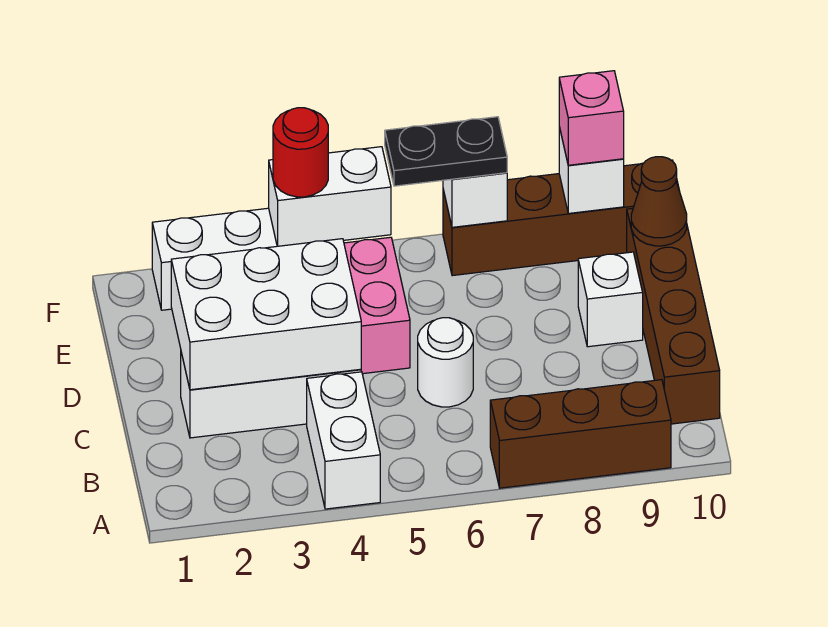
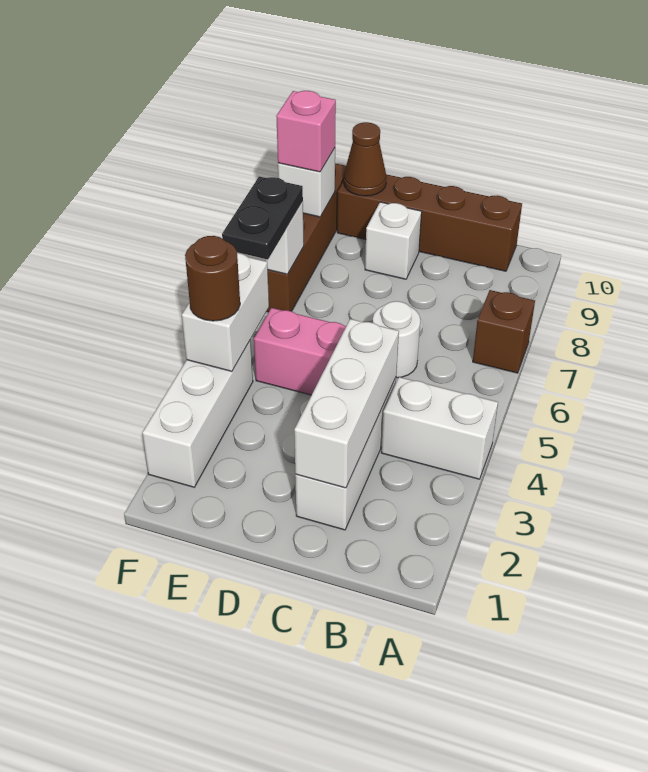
brown brick A7:A9 level 1 -> brown brick A7 level 1
white brick C2:D4 level 2 -> white brick C2:C4 level 2
red round brick F4 level 3 -> brown round brick F4 level 3

